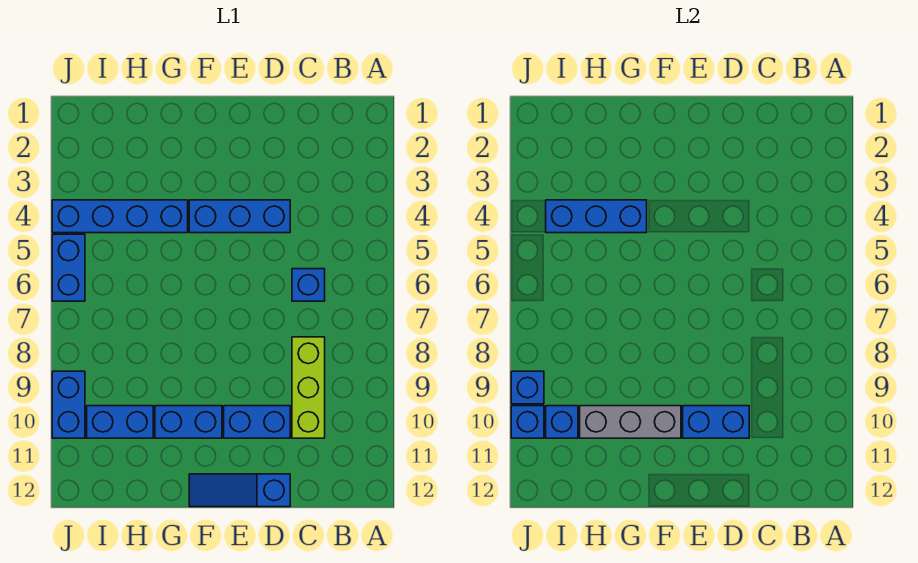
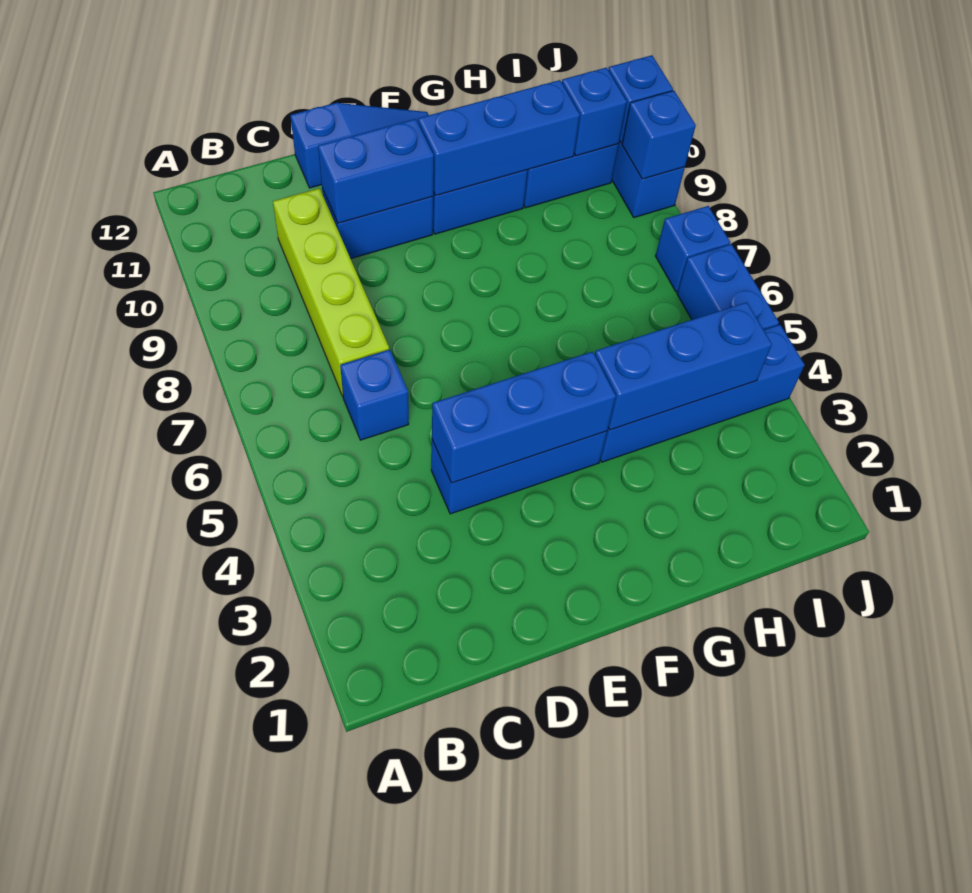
lime brick C8:C10 level 1 -> lime brick C7:C10 level 1
none -> blue brick D4:F4 level 2
grey brick F10:H10 level 2 -> blue brick F10:H10 level 2
none -> blue brick J7 level 1

